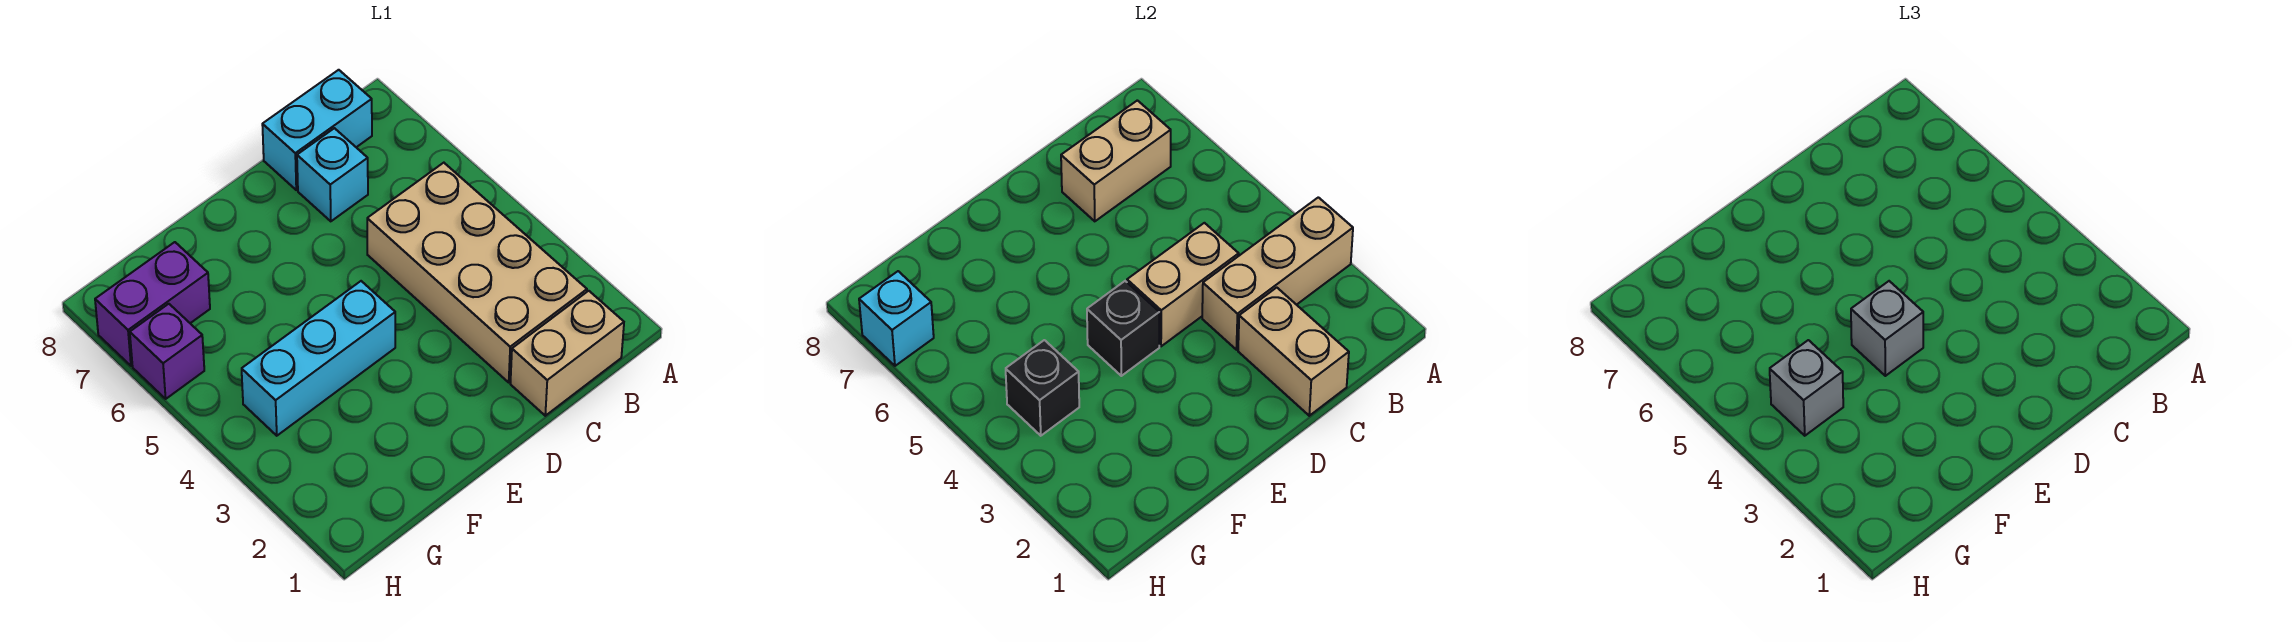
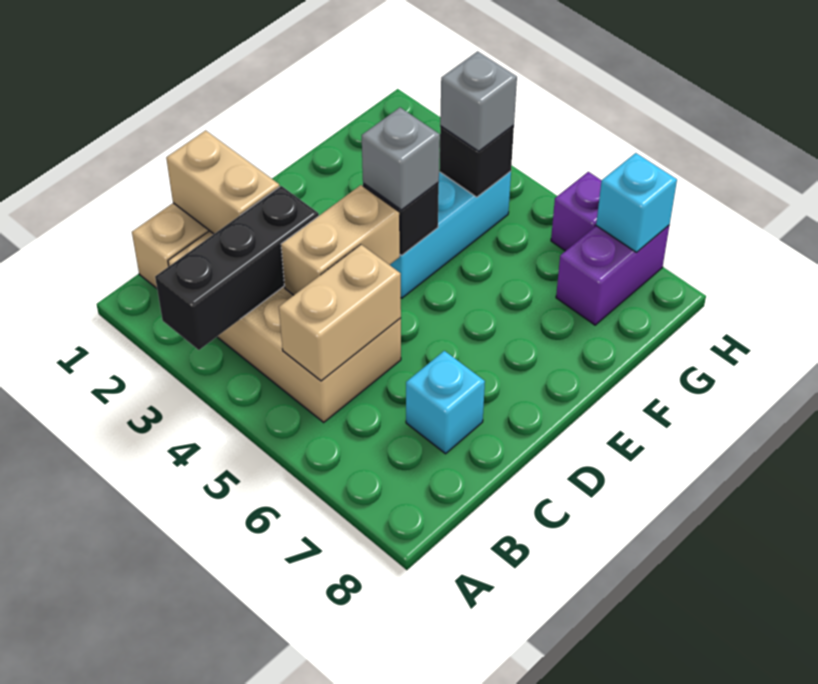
tan brick A3:C3 level 2 -> black brick A3:C3 level 2
tan brick B7:C7 level 2 -> tan brick B5:C5 level 2
cyan brick B8:C8 level 1 -> none

